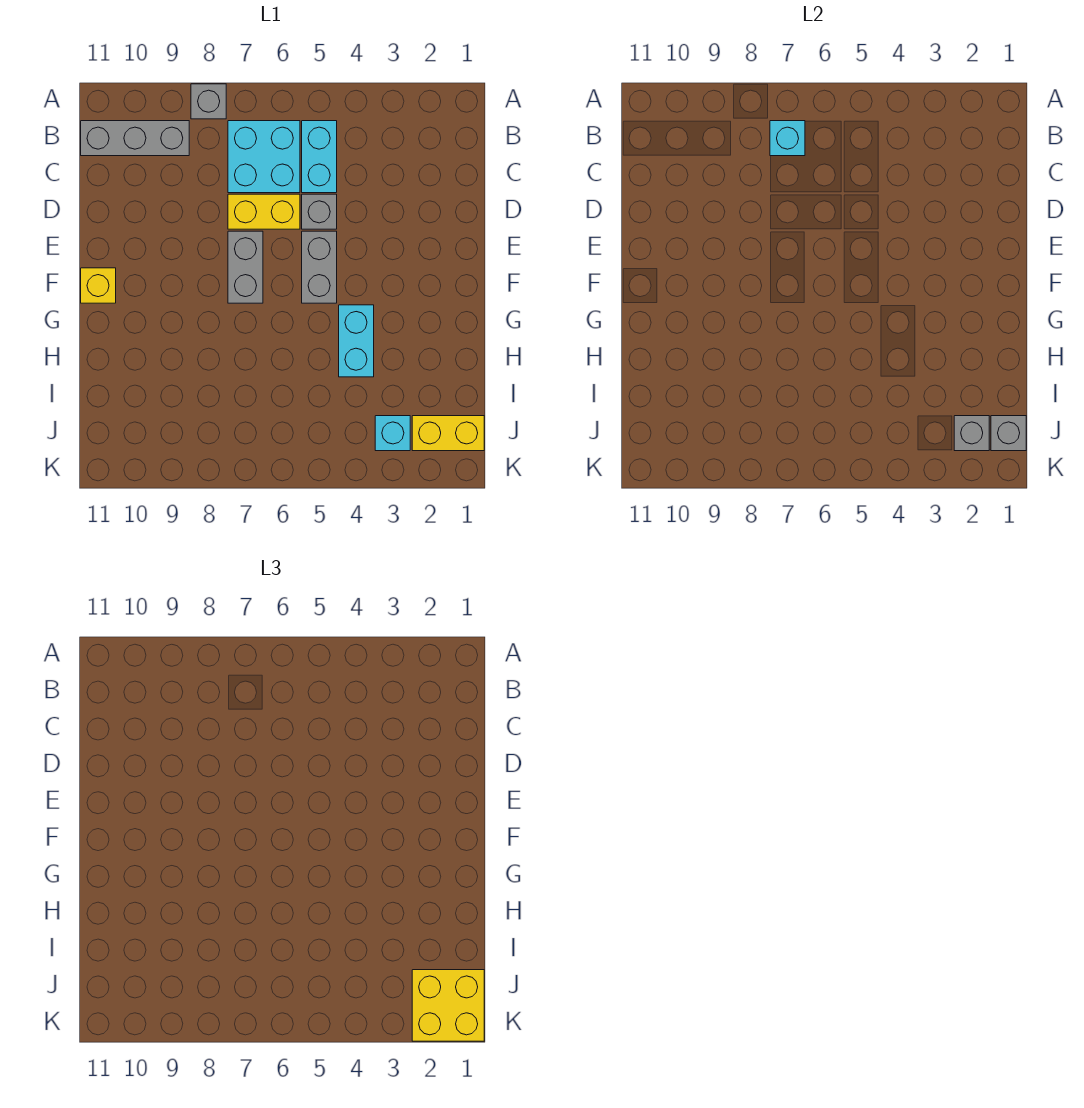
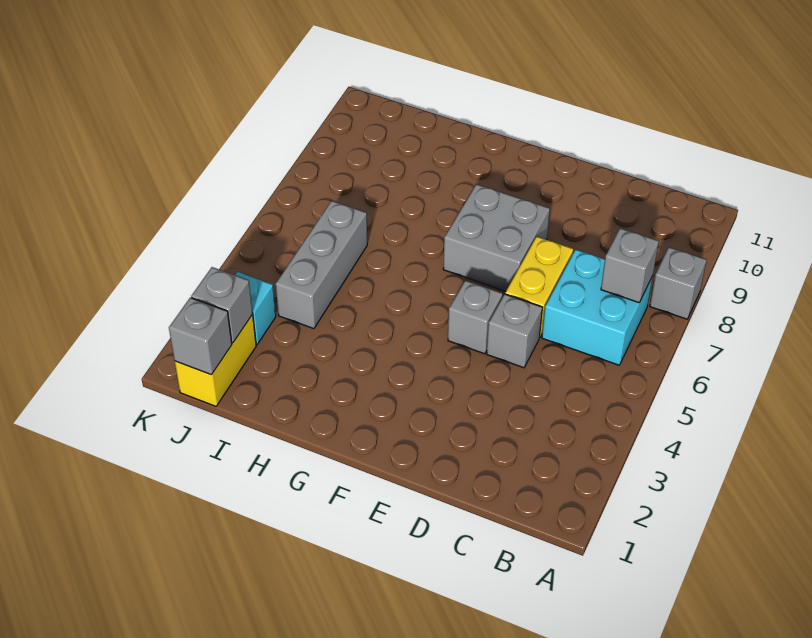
cyan brick B5:C5 level 1 -> none
cyan brick B7 level 2 -> grey brick B7 level 2
grey brick B9:B11 level 1 -> grey brick I4:I6 level 1
grey brick E5:F5 level 1 -> grey brick E5 level 1
grey brick E7:F7 level 1 -> grey brick E7:F8 level 1
yellow brick F11 level 1 -> none
cyan brick G4:H4 level 1 -> none
yellow brick J1:K2 level 3 -> none

